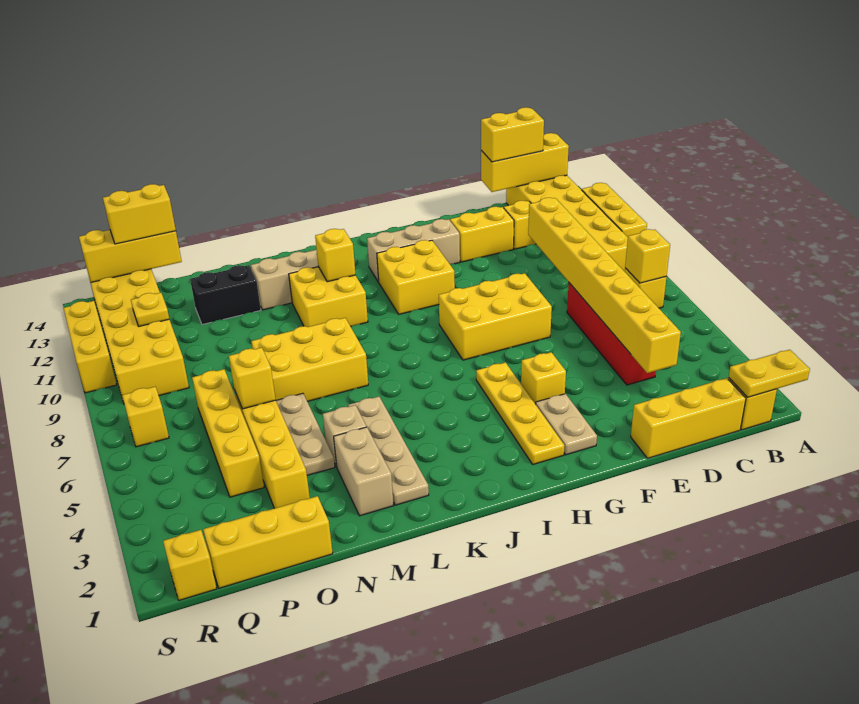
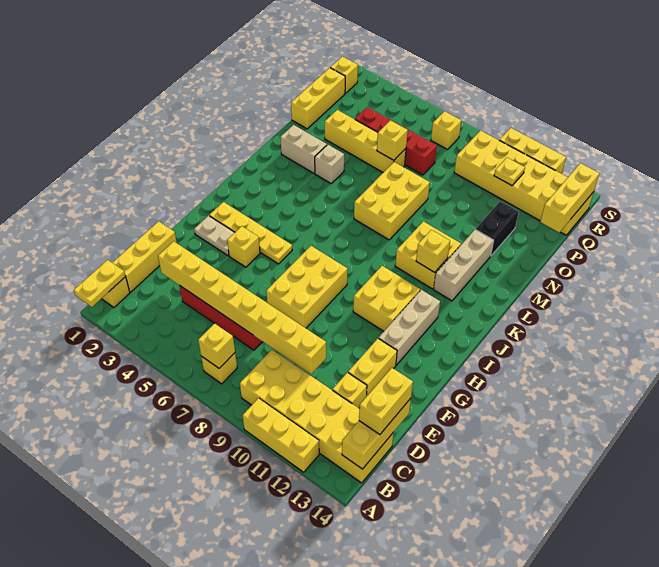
tan plate L2:L5 level 1 -> none
tan plate N4:N6 level 1 -> none
yellow brick P4:P7 level 1 -> red brick P4:P7 level 1
yellow brick P14:Q14 level 3 -> none

